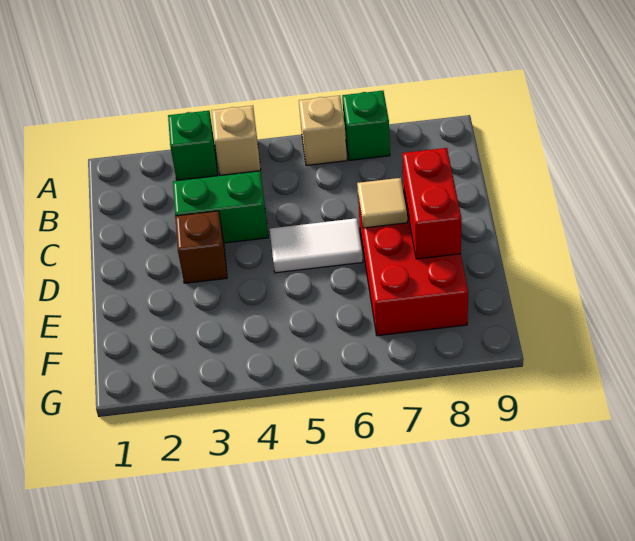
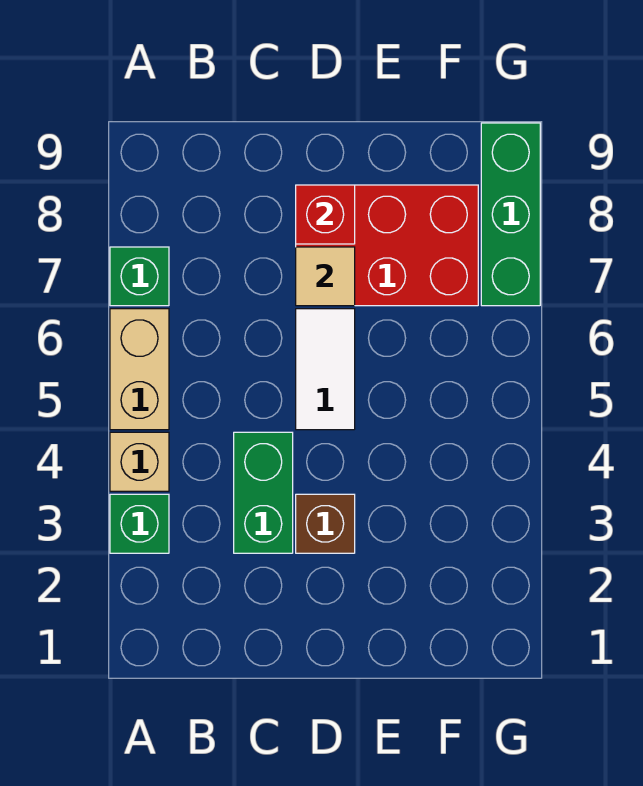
tan brick A6 level 1 -> tan brick A5:A6 level 1
red brick D8:E8 level 2 -> red brick D8 level 2
none -> green brick G7:G9 level 1

